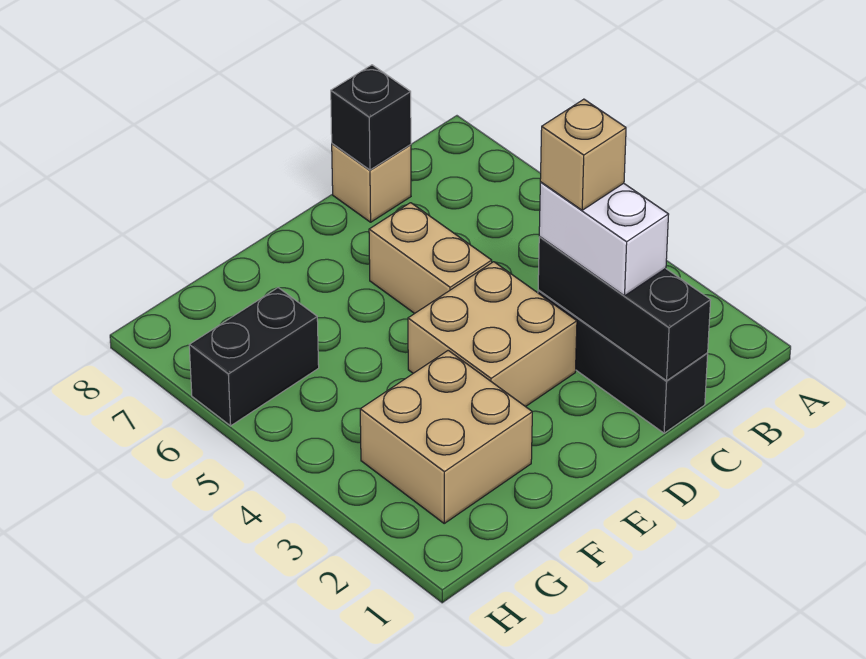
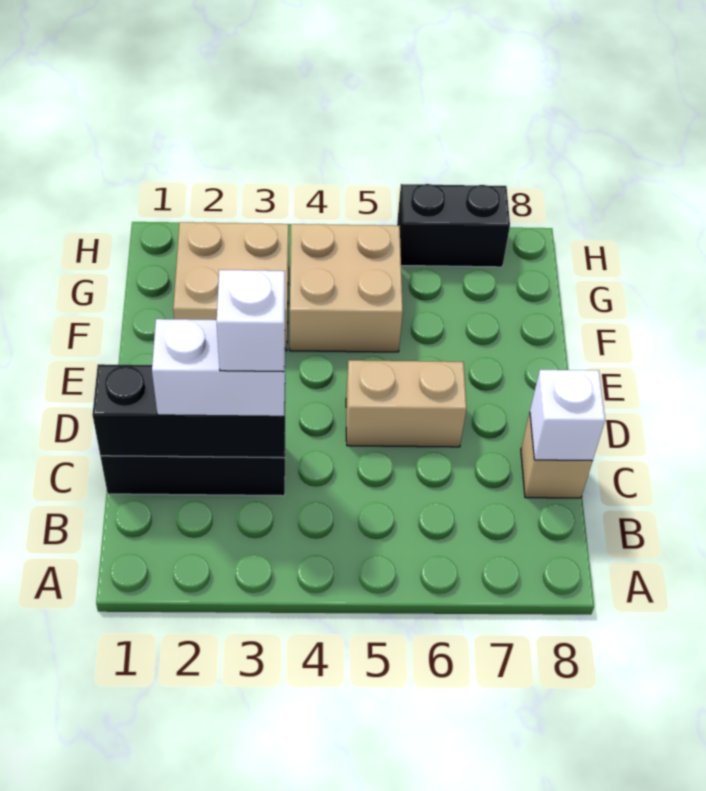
tan brick C3 level 4 -> white brick C3 level 4
black brick C8 level 2 -> white brick C8 level 2
tan brick D3:E4 level 1 -> tan brick F4:G5 level 1
black brick G6:H6 level 1 -> black brick H6:H7 level 1

